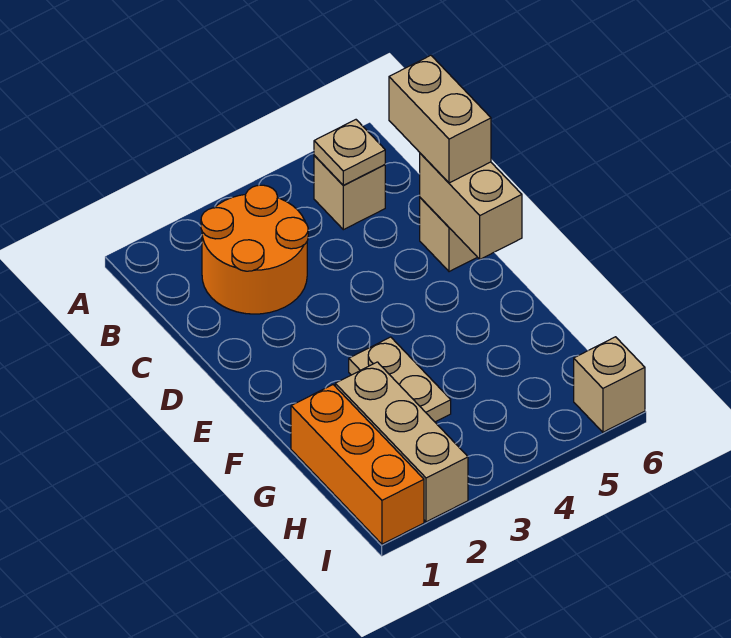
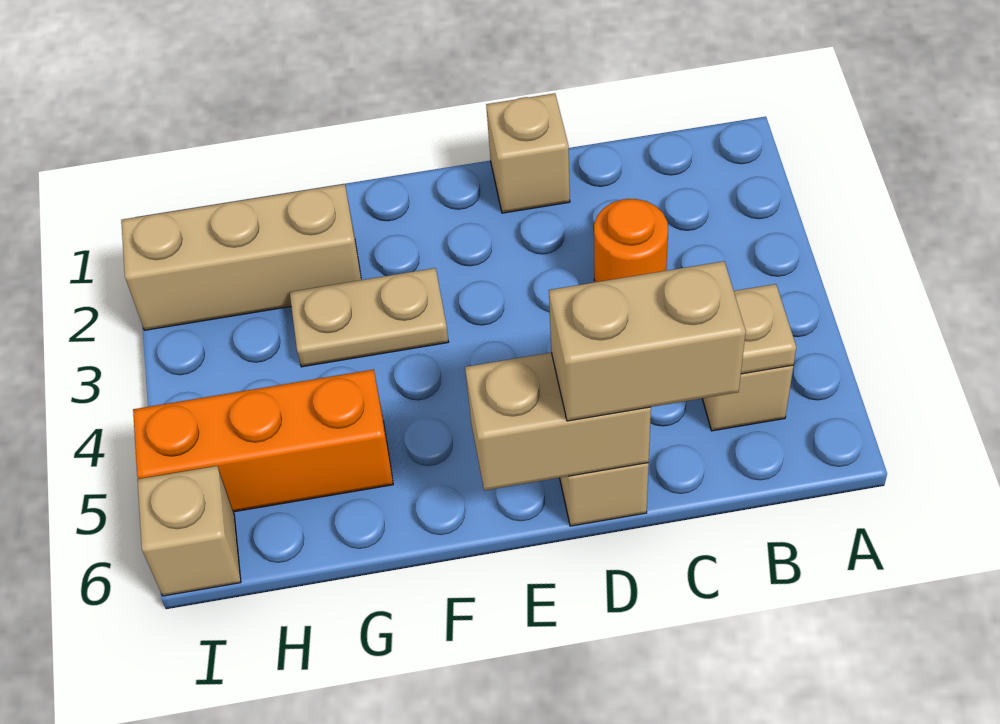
orange round brick B2:C3 level 1 -> orange round brick C3 level 1
none -> tan brick D1 level 1
orange brick G1:I1 level 1 -> orange brick G5:I5 level 1

